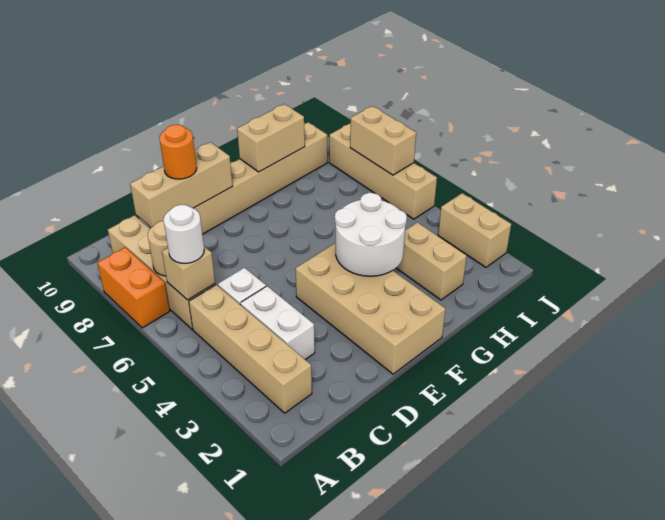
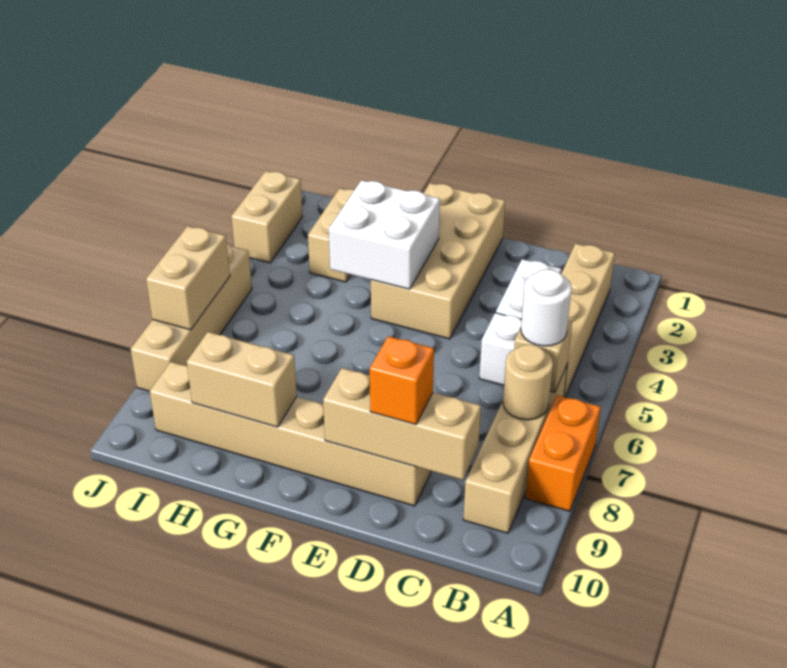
orange round brick D9 level 3 -> orange brick D9 level 3
white round brick F3:G4 level 2 -> white brick F3:G4 level 2

